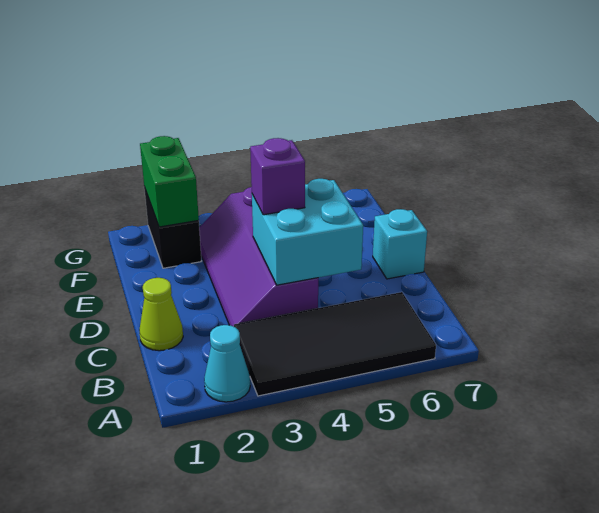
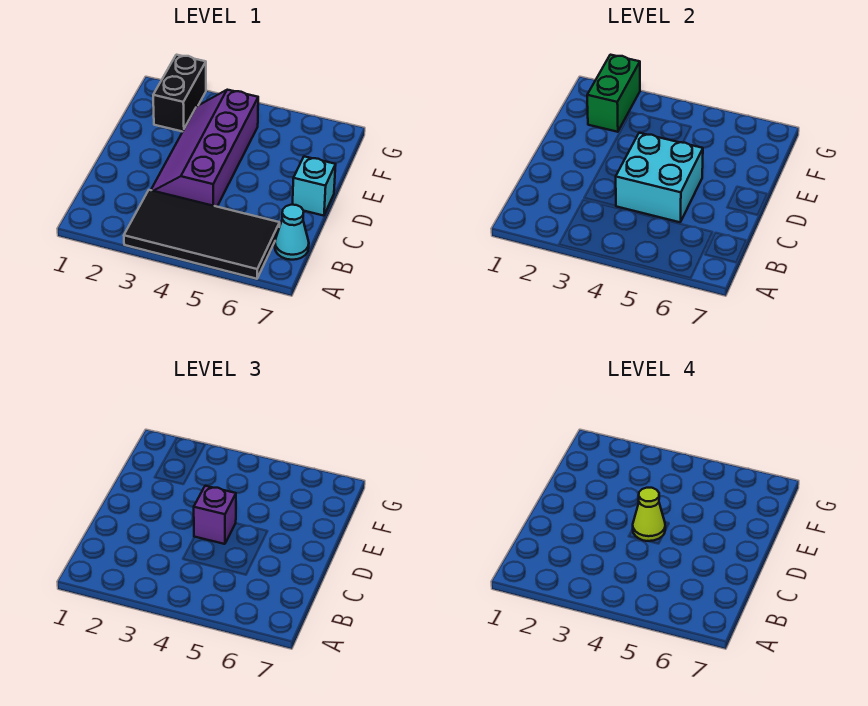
cyan cone A2 level 1 -> cyan cone B7 level 1
lime cone C1 level 1 -> lime cone D4 level 4

